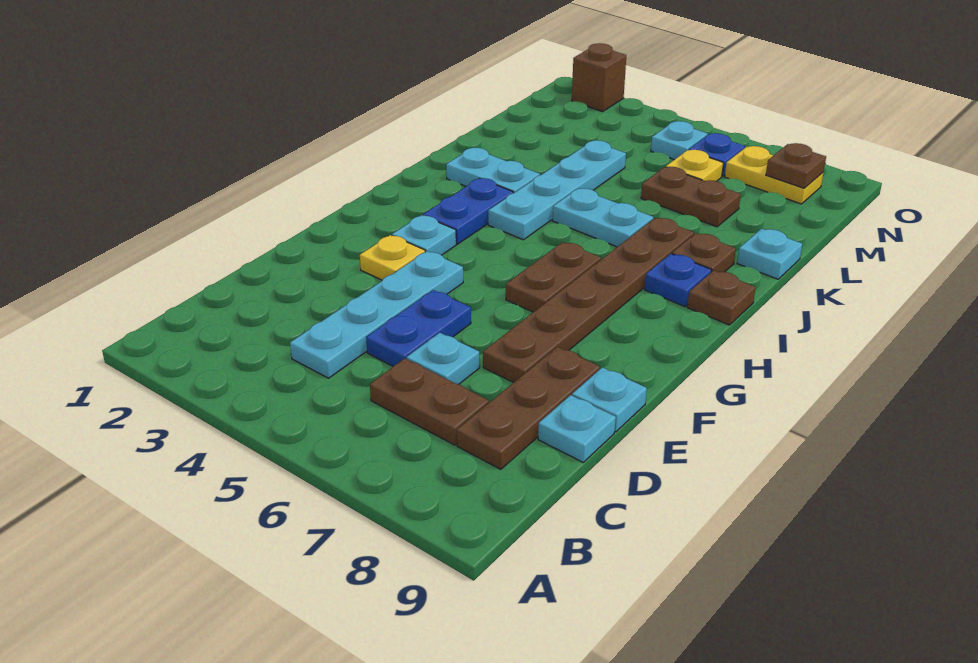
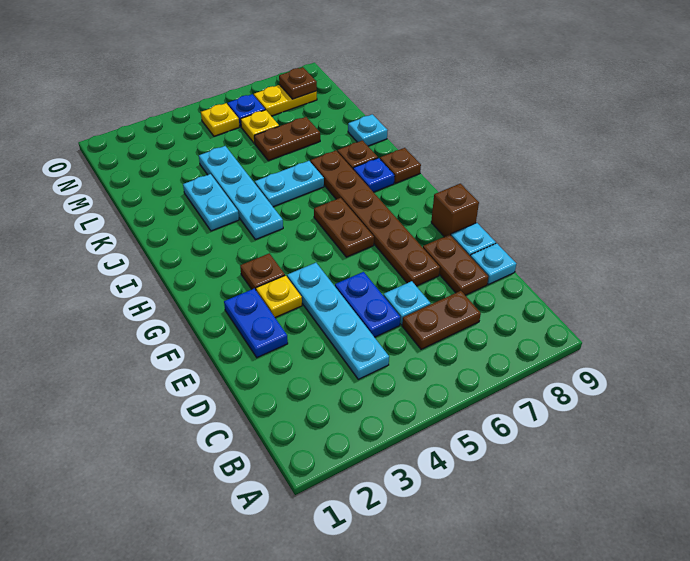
brown plate C8:E8 level 1 -> brown plate D8:E8 level 1
cyan plate G3 level 1 -> brown plate G3 level 1
blue plate H3:I3 level 1 -> blue plate E2:F2 level 1
cyan plate J2:J3 level 1 -> cyan plate J3:K3 level 1
cyan plate N5 level 1 -> yellow plate N5 level 1
brown brick O2 level 1 -> brown brick F9 level 1

